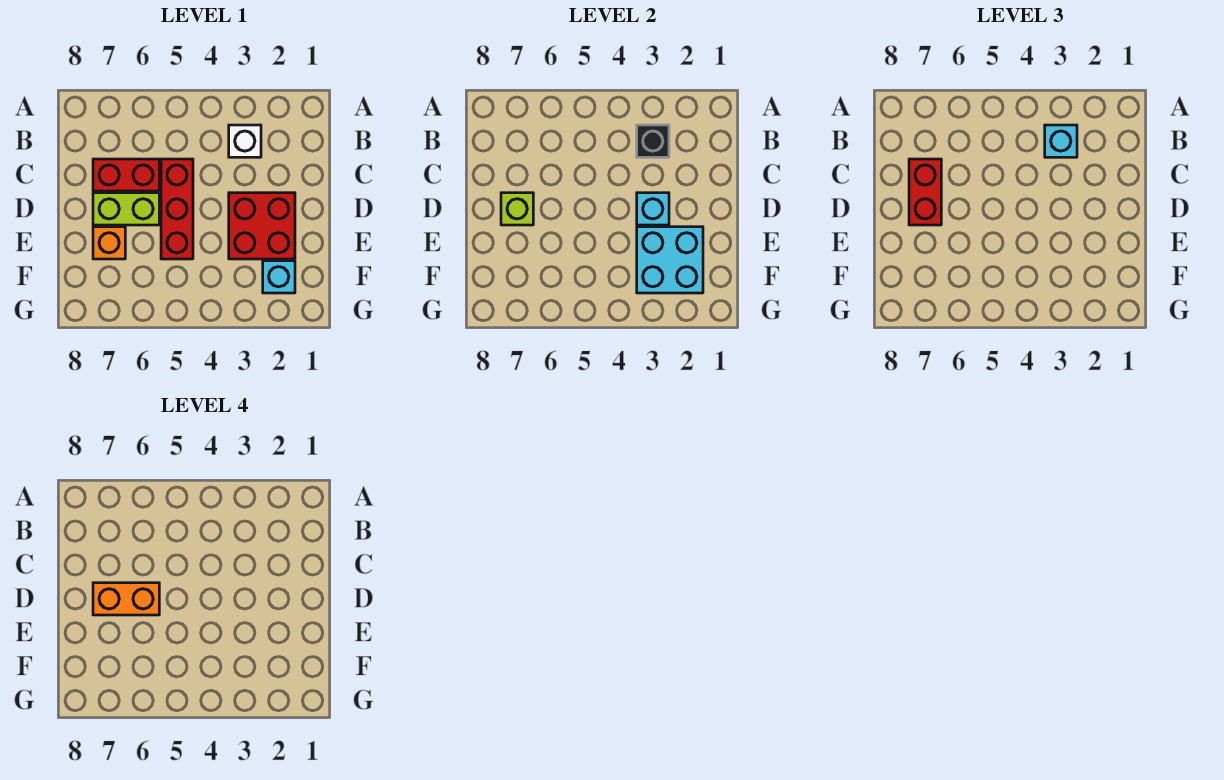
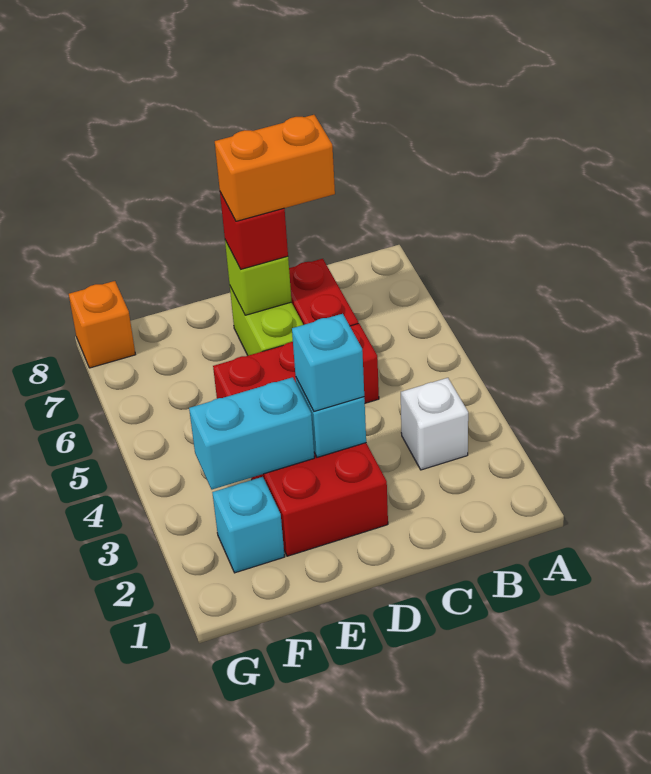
black brick B3 level 2 -> none
cyan brick B3 level 3 -> cyan brick D3 level 3
red brick C7:D7 level 3 -> red brick D7 level 3
orange brick D6:D7 level 4 -> orange brick C7:D7 level 4
cyan brick E2:F3 level 2 -> cyan brick E3:F3 level 2
orange brick E7 level 1 -> orange brick G8 level 1

